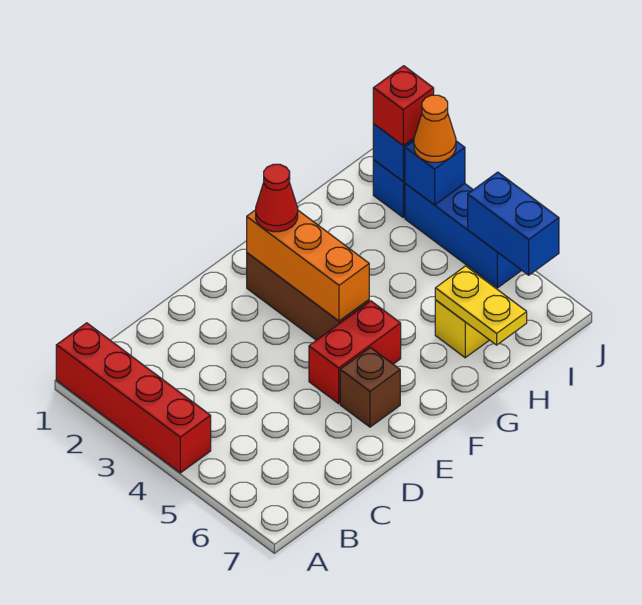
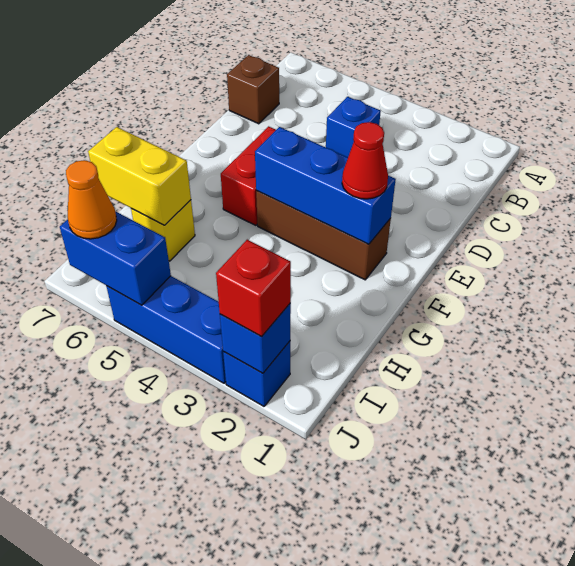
red brick A1:A4 level 1 -> none
brown brick E6 level 1 -> brown brick C7 level 1
orange brick F2:F4 level 2 -> blue brick F2:F4 level 2
yellow plate H6:H7 level 2 -> yellow brick H6:H7 level 2
blue brick J3 level 2 -> blue brick C4 level 1
orange cone J3 level 3 -> orange cone J6 level 3

